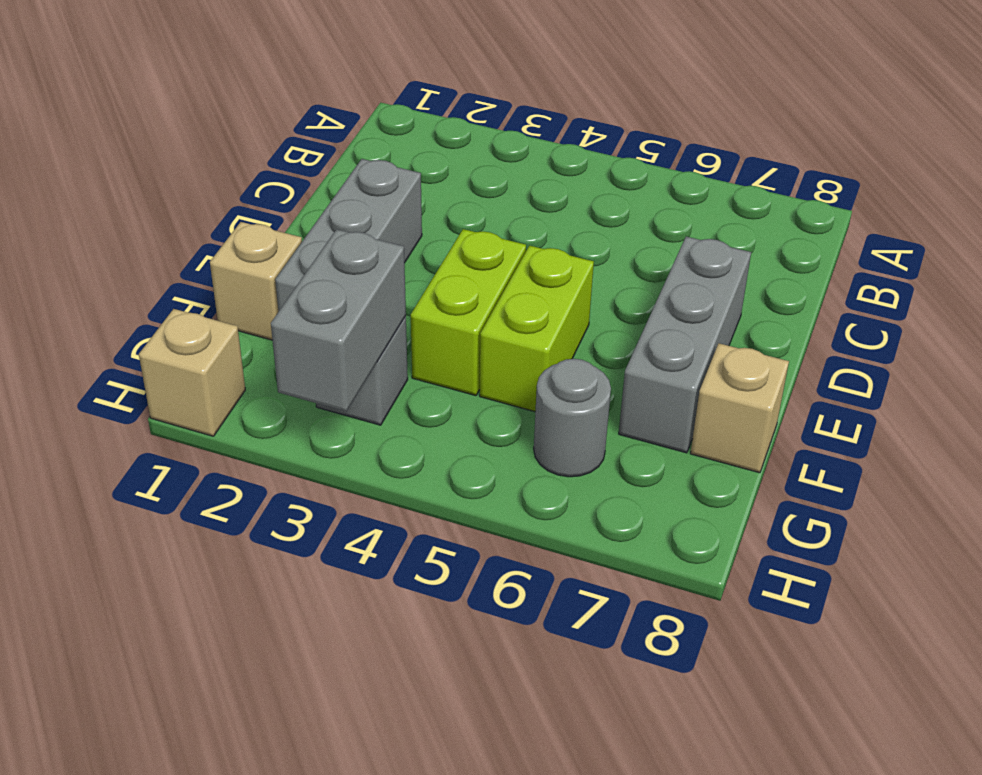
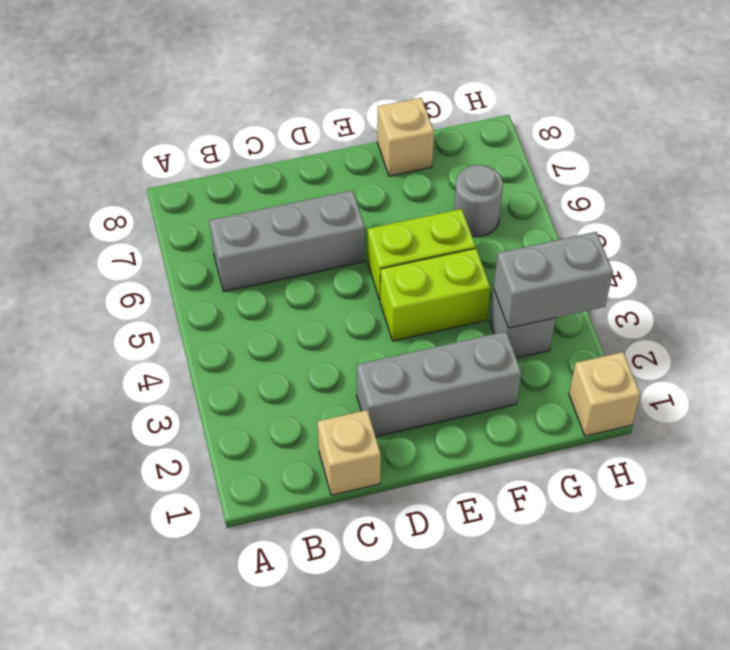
grey brick D7:F7 level 1 -> grey brick B6:D6 level 1
tan brick F1 level 1 -> tan brick C1 level 1

